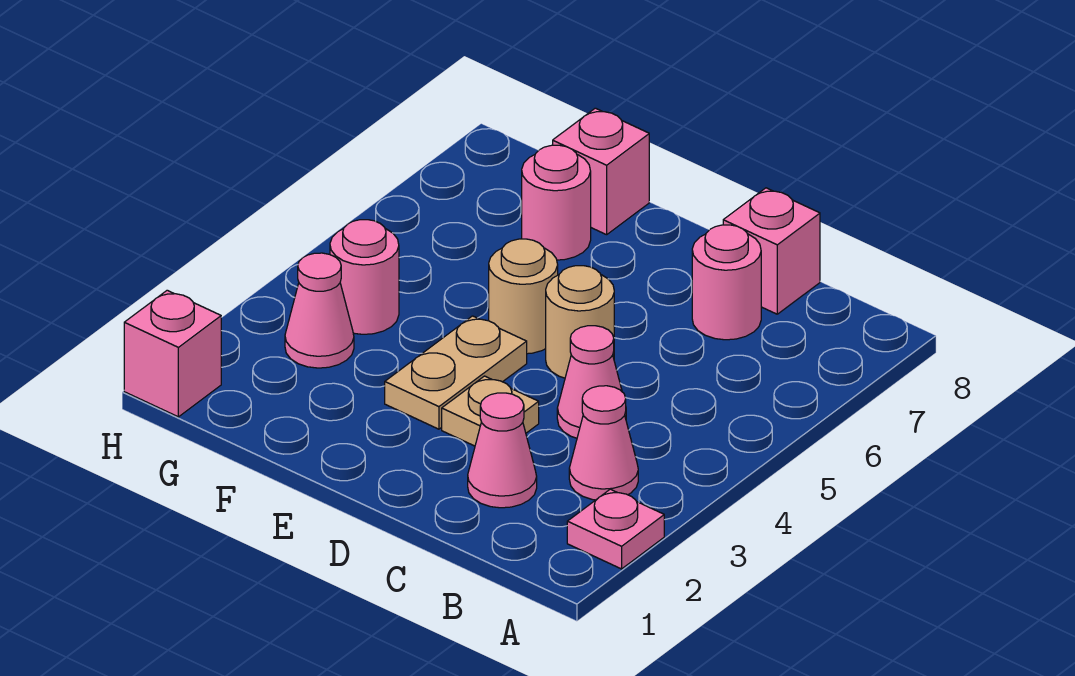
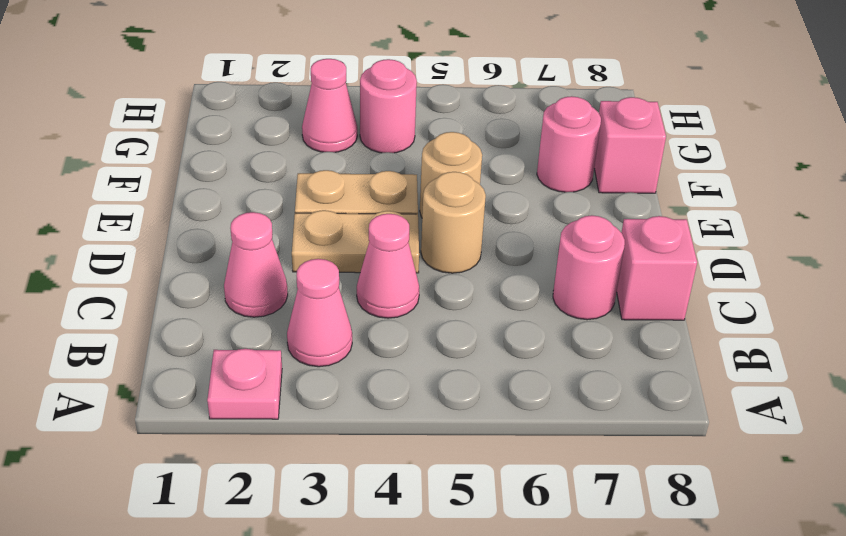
tan plate D3 level 1 -> tan plate D3:D4 level 1
pink brick H1 level 1 -> none

